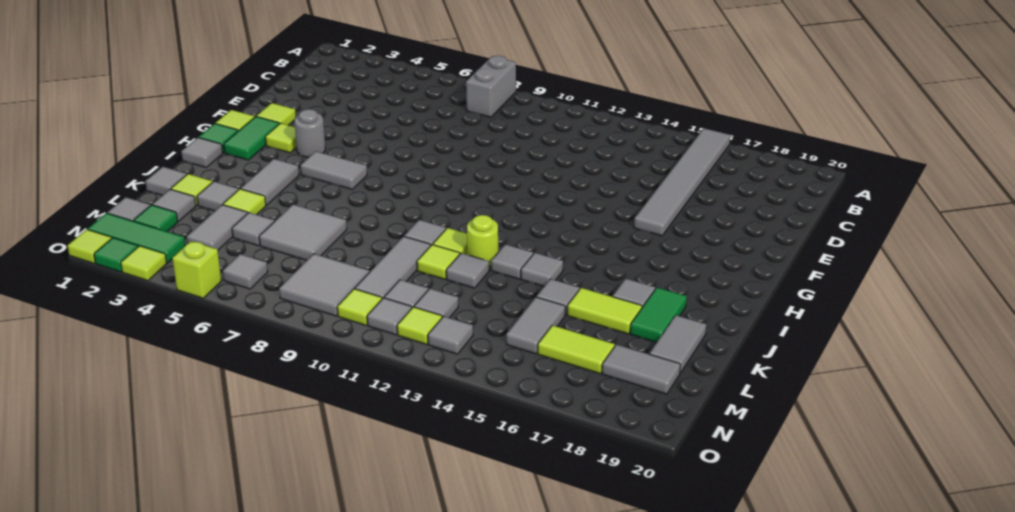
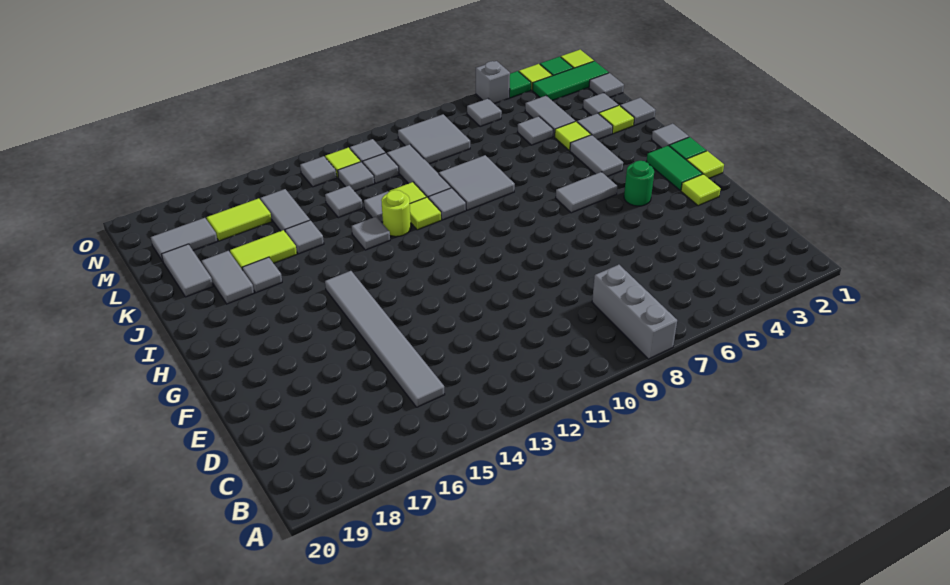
grey brick A8:B8 level 1 -> grey brick A8:C8 level 1
grey tile A16:F16 level 1 -> grey tile C15:H15 level 1
lime tile G3 level 1 -> none
grey round brick G4 level 1 -> green round brick G4 level 1
grey tile J14 level 1 -> grey tile L13 level 1
green tile J18:K18 level 1 -> grey tile J18:K18 level 1
grey tile K6:L7 level 1 -> grey tile J8:K9 level 1
green tile M2 level 1 -> green tile O4 level 1
lime tile N10 level 1 -> none
lime brick O5 level 1 -> grey brick O5 level 1

